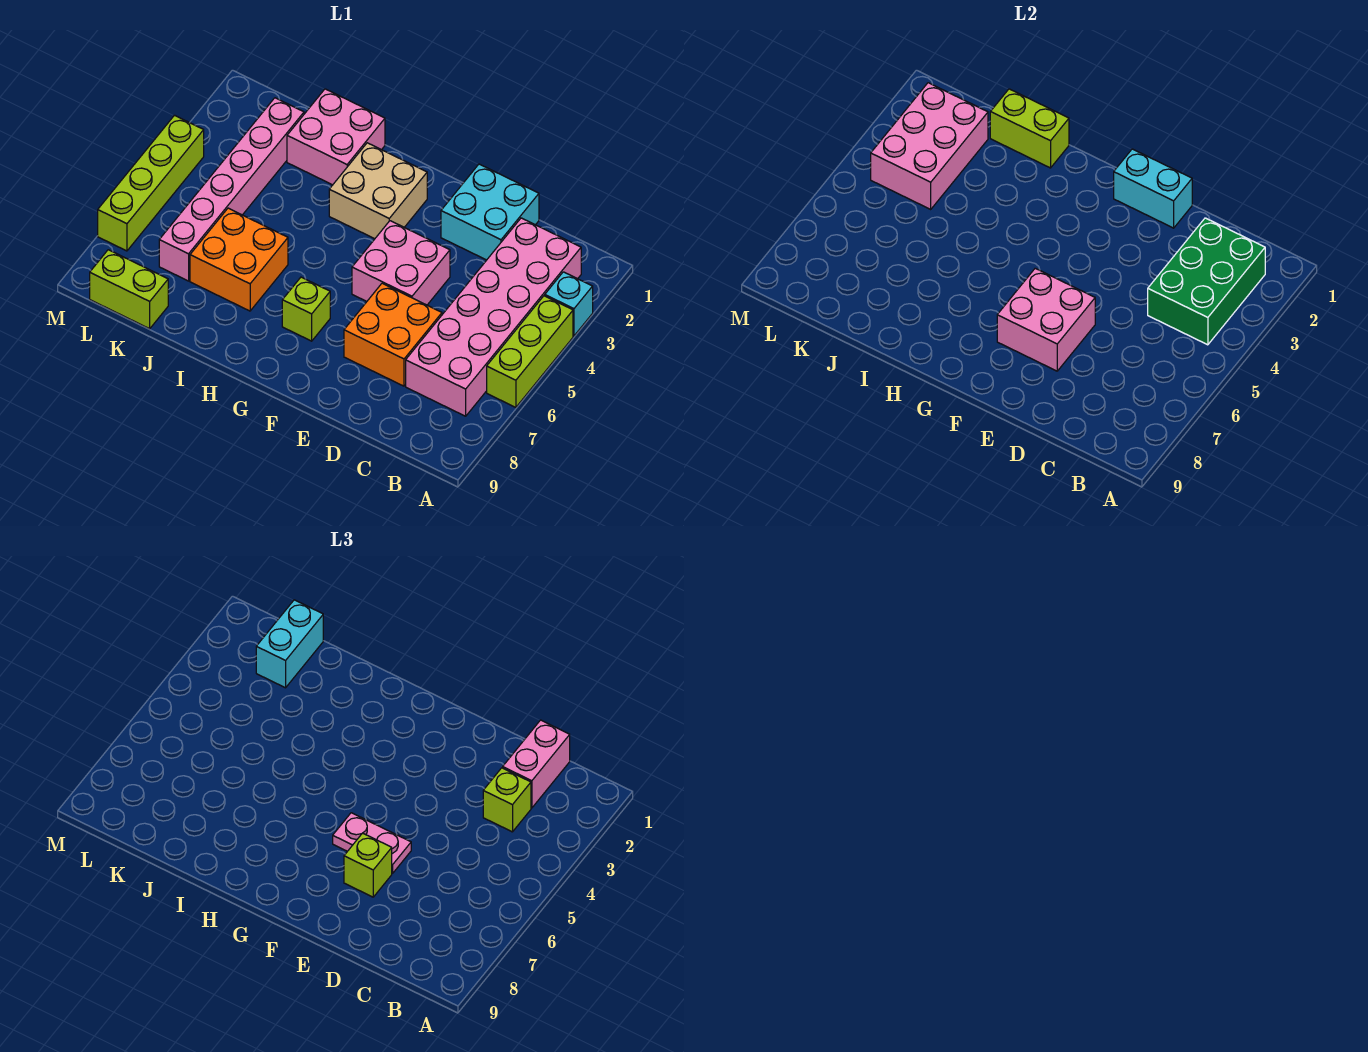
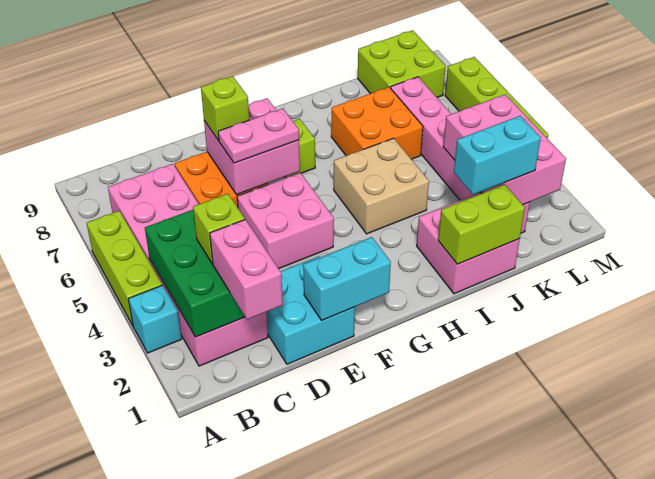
tan brick G2:H3 level 1 -> tan brick H4:I5 level 1
cyan brick K1:K2 level 3 -> cyan brick J2:K2 level 3
lime brick K9:L9 level 1 -> lime brick K8:L9 level 1

